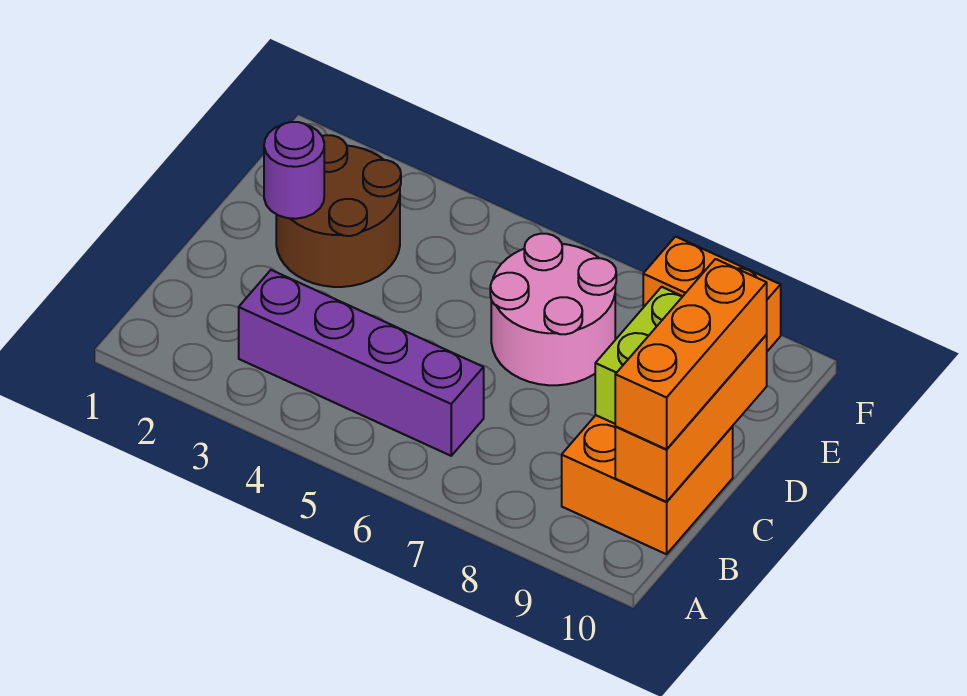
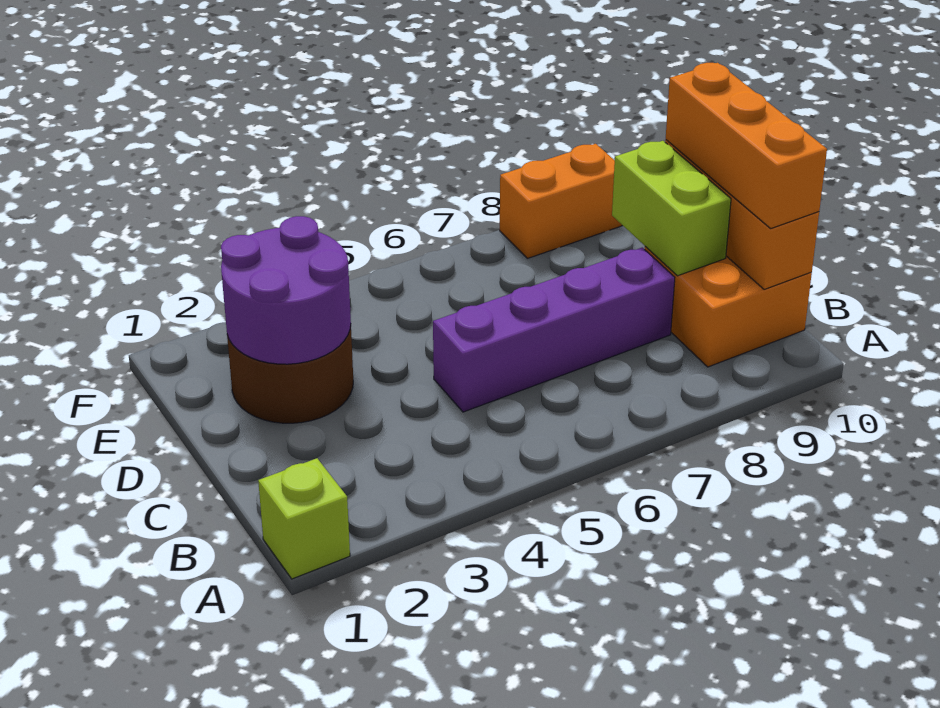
none -> lime brick A1 level 1
purple brick B3:B6 level 1 -> purple brick C5:C8 level 1
purple round brick D2 level 2 -> purple round brick D2:E3 level 2
pink round brick D6:E7 level 1 -> none

